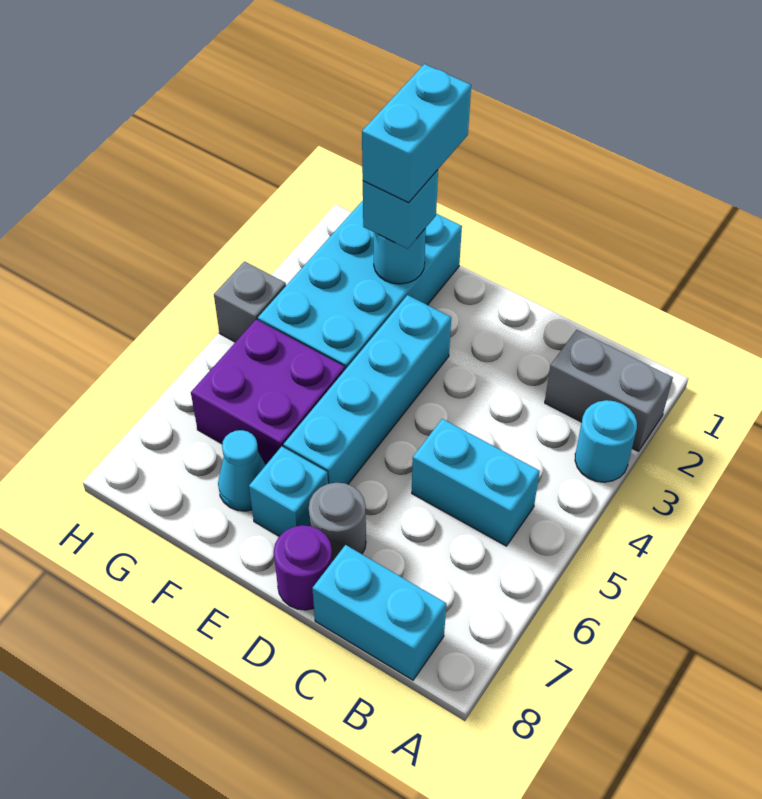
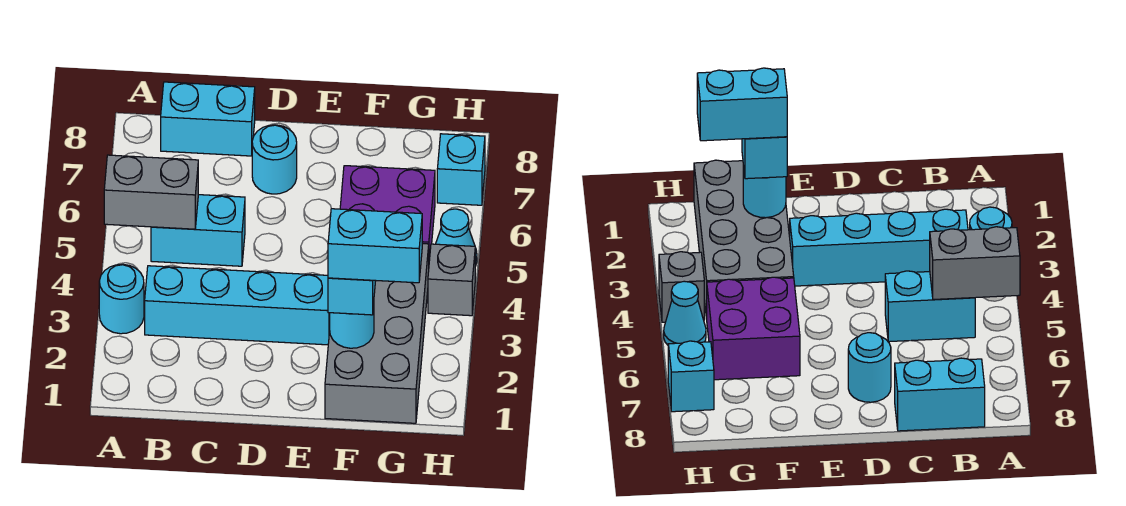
grey brick A2:B2 level 1 -> grey brick A5:B5 level 2
grey round brick D7 level 1 -> cyan round brick D7 level 1
purple round brick D8 level 1 -> none
cyan brick E3:E6 level 1 -> cyan brick B3:E3 level 1
cyan brick E7 level 1 -> cyan brick H7 level 1
cyan brick F1:G4 level 1 -> grey brick F1:G4 level 1
cyan brick F1:F2 level 4 -> cyan brick F2:G2 level 4
cyan cone F7 level 1 -> cyan cone H5 level 1

